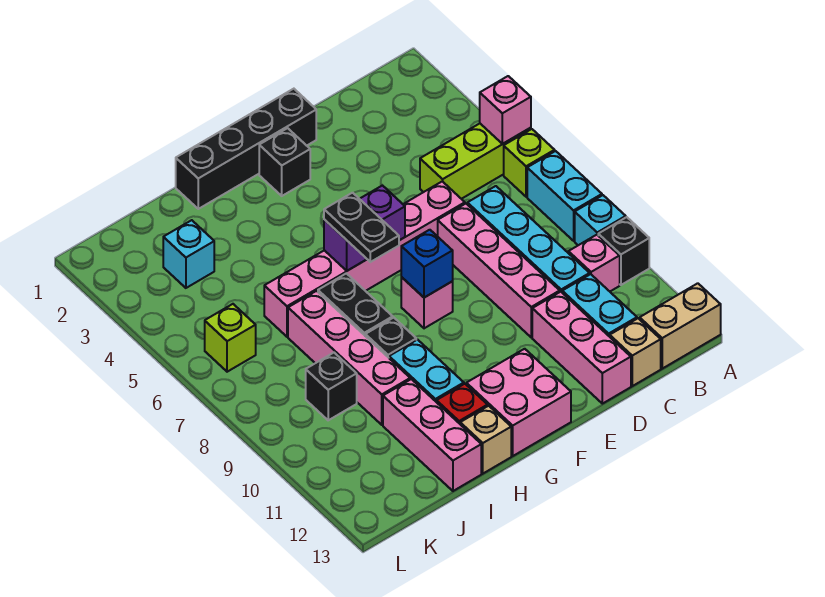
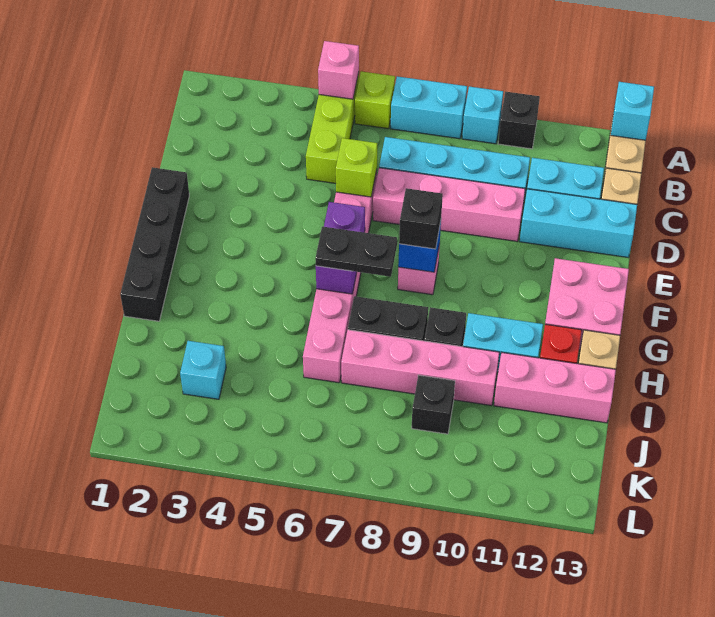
none -> cyan brick A13 level 2
pink brick B10 level 1 -> none
pink brick D11:D13 level 1 -> cyan brick D11:D13 level 1
black brick F2 level 1 -> black brick F8 level 3
lime brick K6 level 1 -> lime brick D6 level 2

